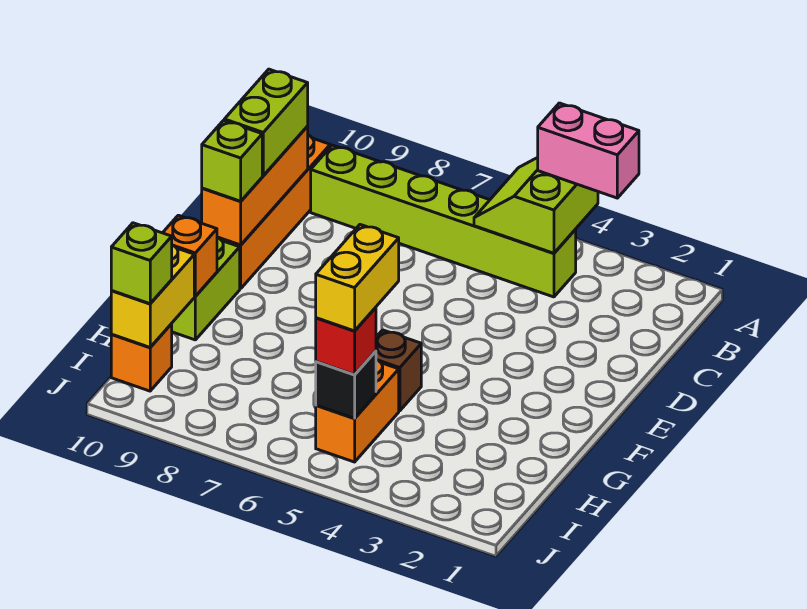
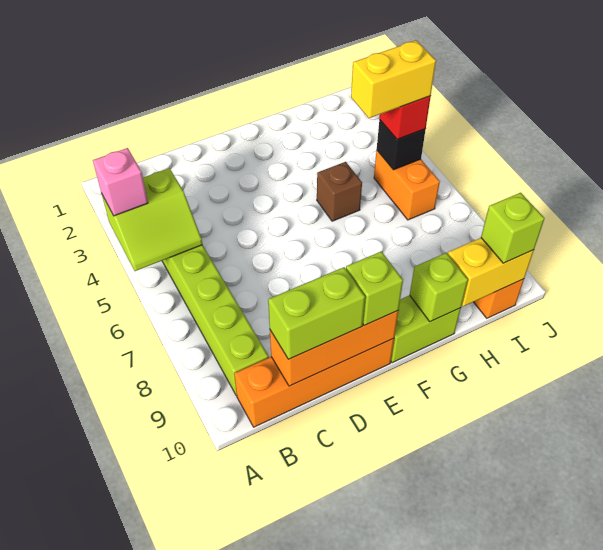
pink brick A3:A4 level 3 -> pink brick A4 level 3
orange brick G10 level 2 -> lime brick G10 level 2
orange brick H5:I5 level 1 -> orange brick I5:I6 level 1

